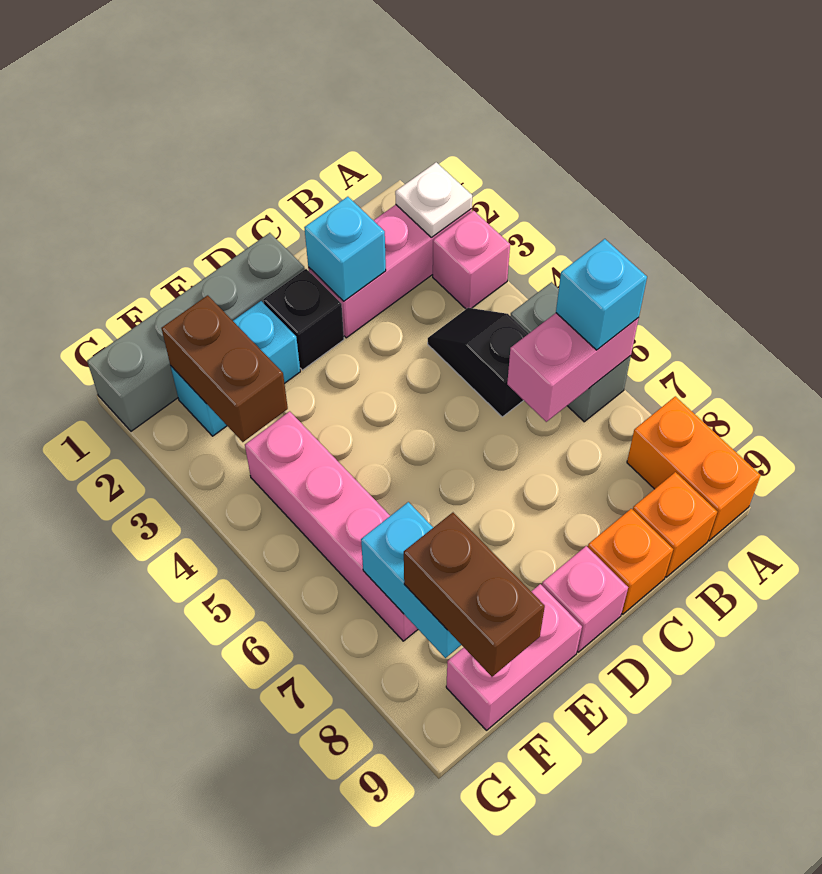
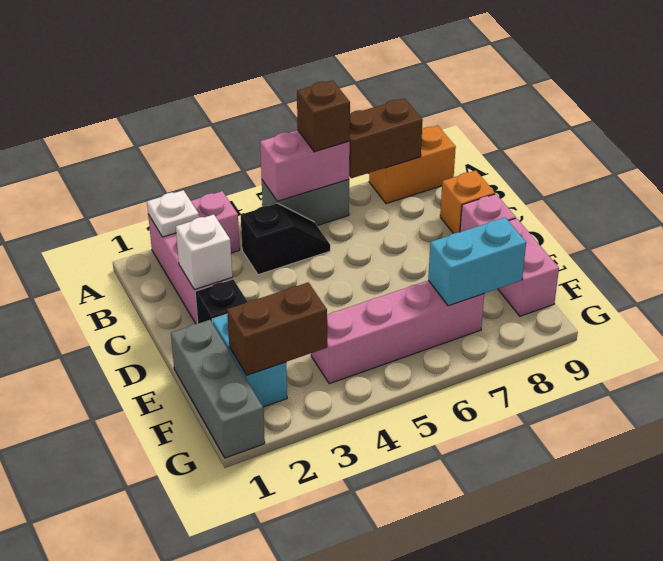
pink brick A6:B6 level 2 -> pink brick A5:A6 level 2
cyan brick A6 level 3 -> brown brick A6 level 3
black slope B4:B5 level 1 top 5 -> black slope B4:B5 level 1 top 4
orange brick B9 level 1 -> none
cyan brick C2 level 2 -> white brick C2 level 2
grey brick D1:G1 level 1 -> grey brick E1:G1 level 1
brown brick F8:F9 level 3 -> brown brick A7:A8 level 2

